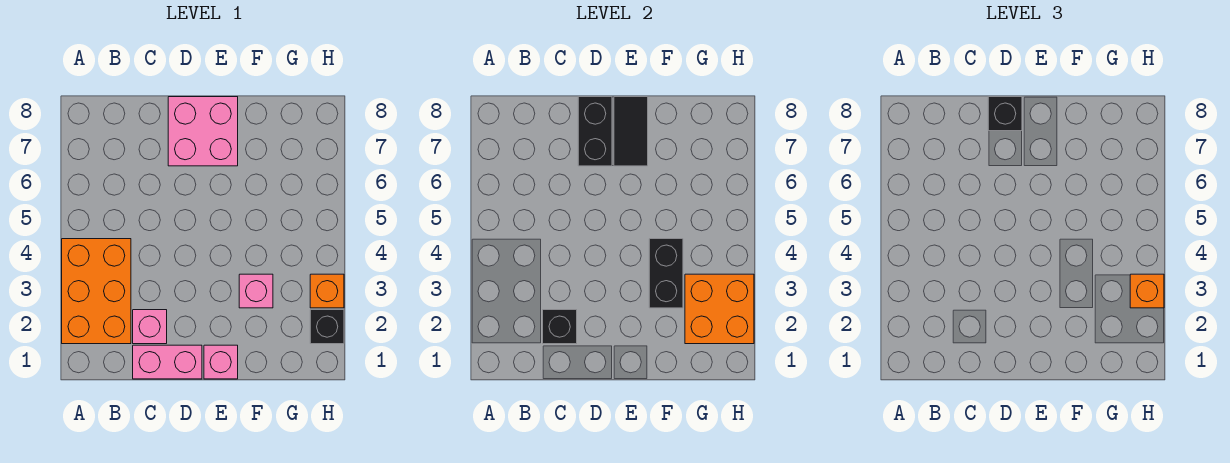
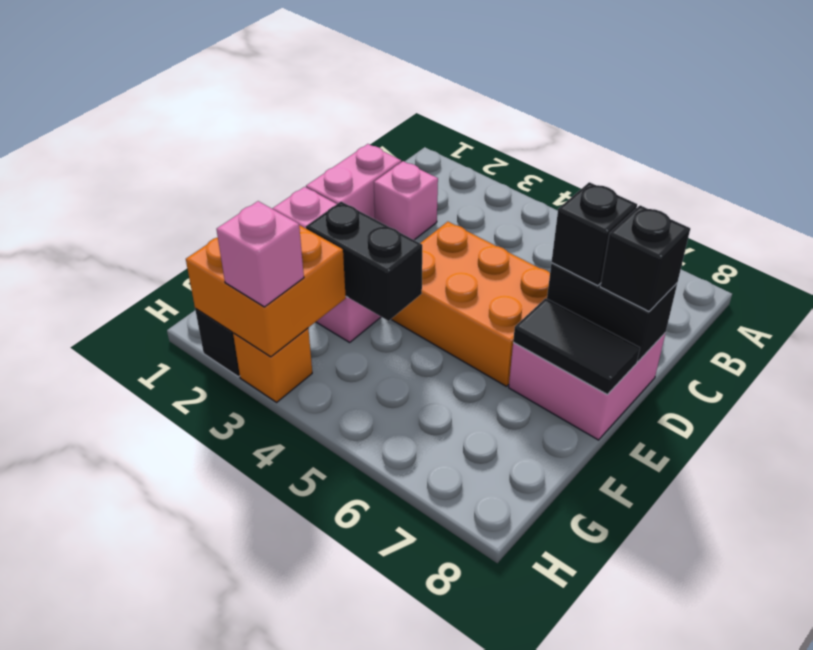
orange brick A2:B4 level 1 -> orange brick D4:E6 level 1
black brick C2 level 2 -> black brick D7 level 3
orange brick H3 level 3 -> pink brick H3 level 3

